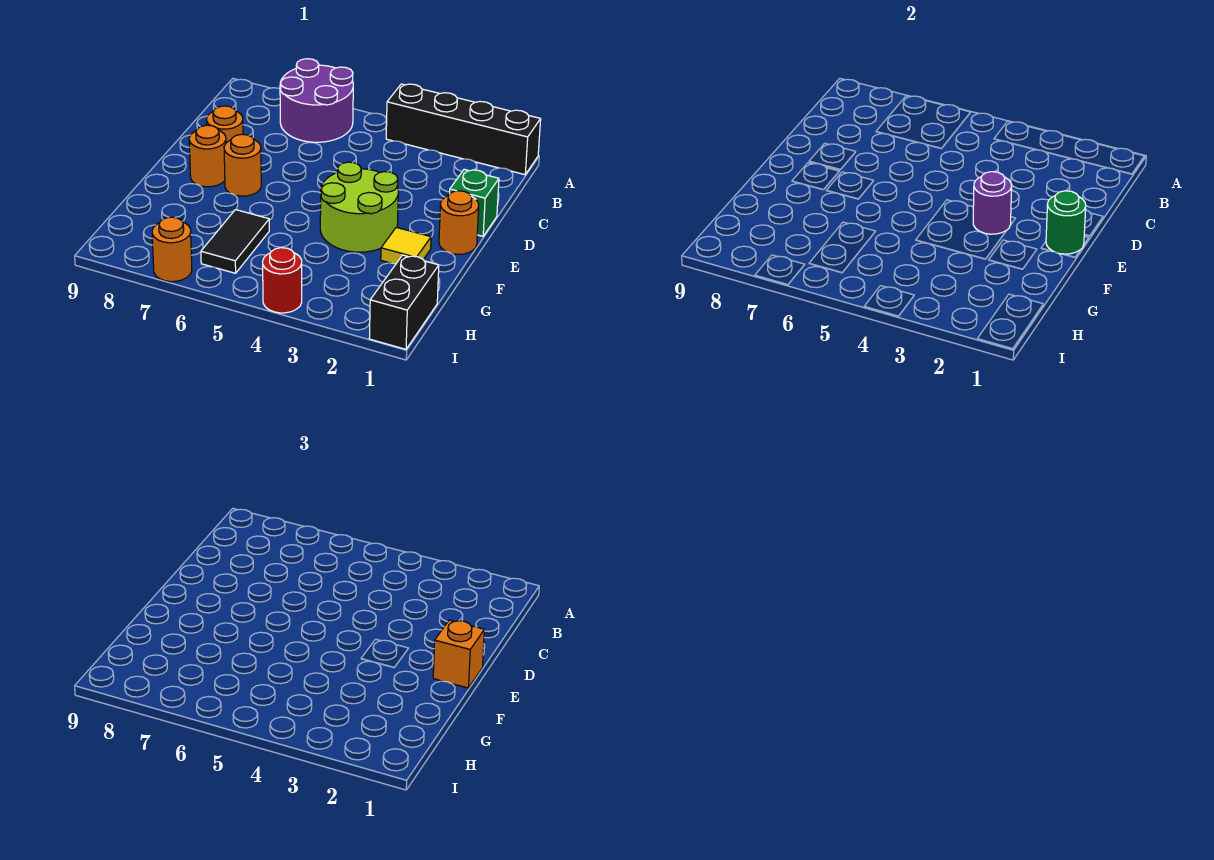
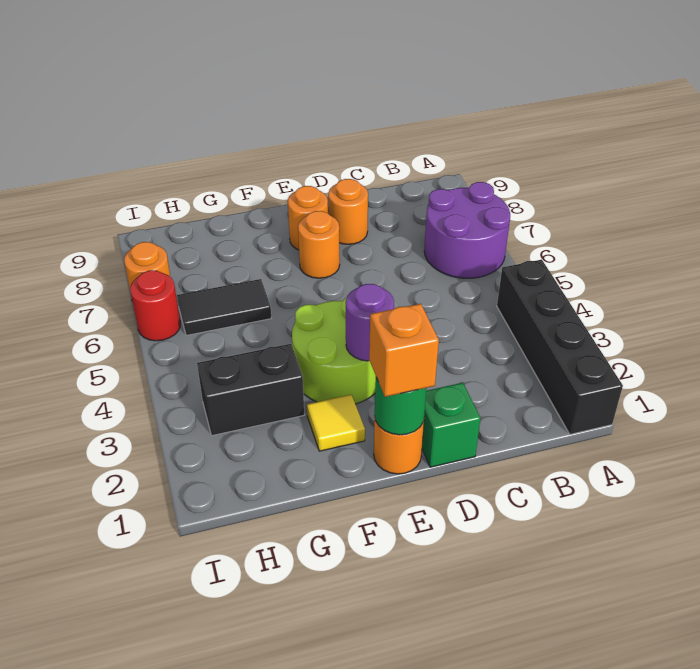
black brick H1:I1 level 1 -> black brick G3:H3 level 1
red round brick I4 level 1 -> red round brick I6 level 1

